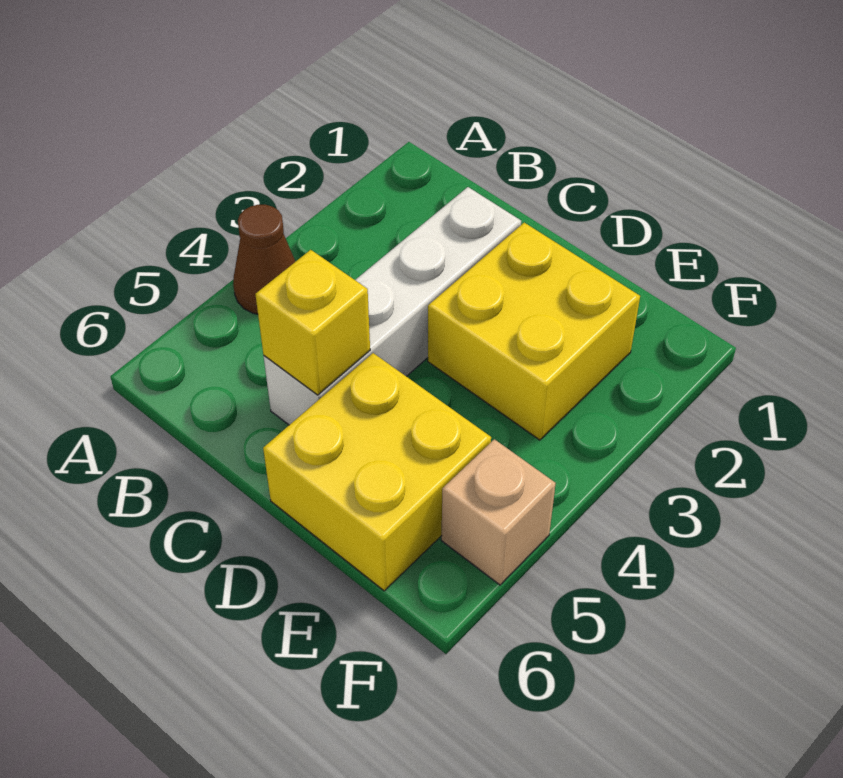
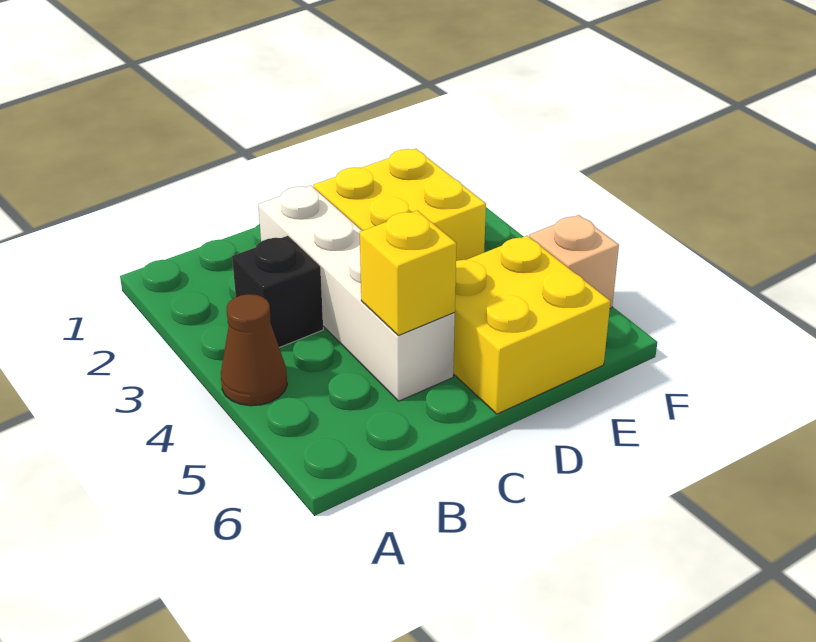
none -> black brick B3 level 1

